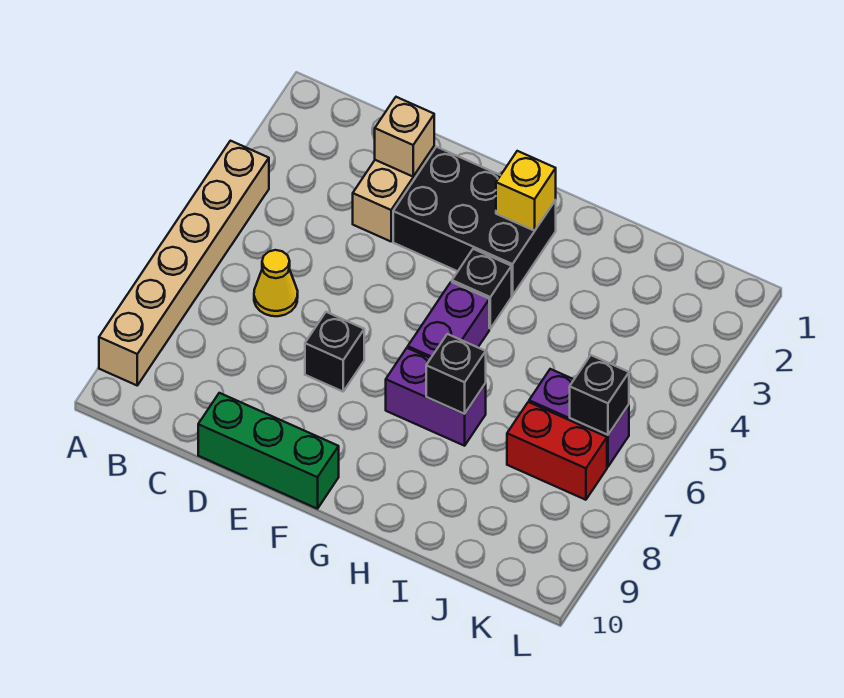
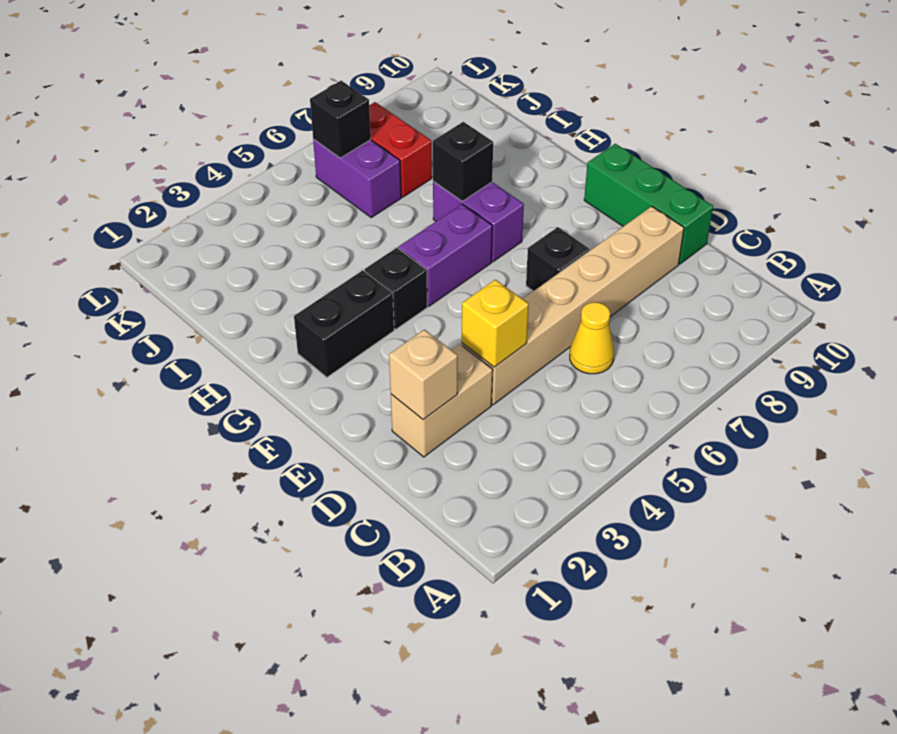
tan brick A4:A9 level 1 -> tan brick D4:D9 level 1
black brick E2:G3 level 1 -> black brick G2:G3 level 1
yellow brick G2 level 2 -> yellow brick D4 level 2

